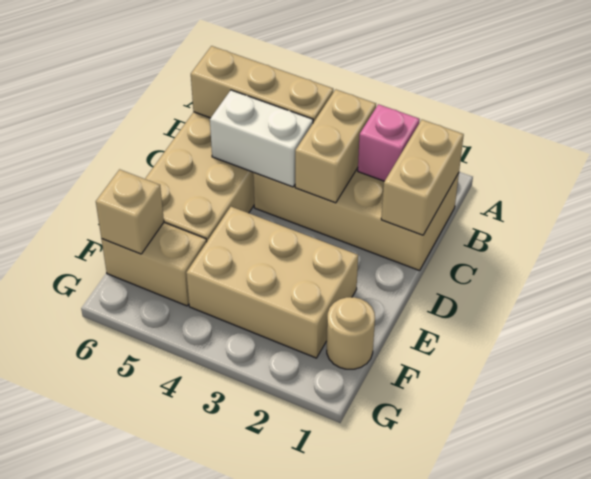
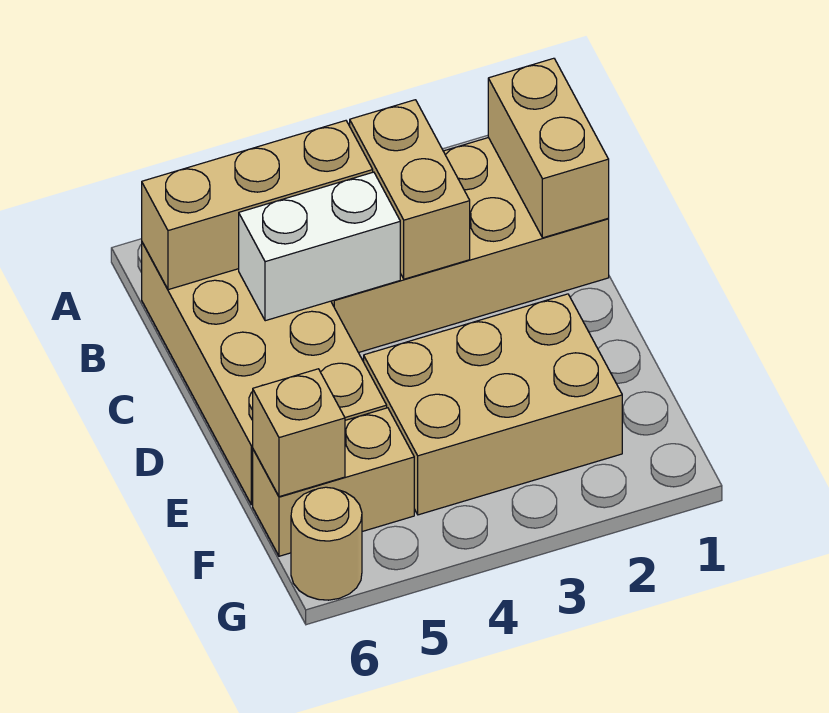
pink brick B2 level 2 -> none
tan round brick F1 level 1 -> tan round brick G6 level 1

